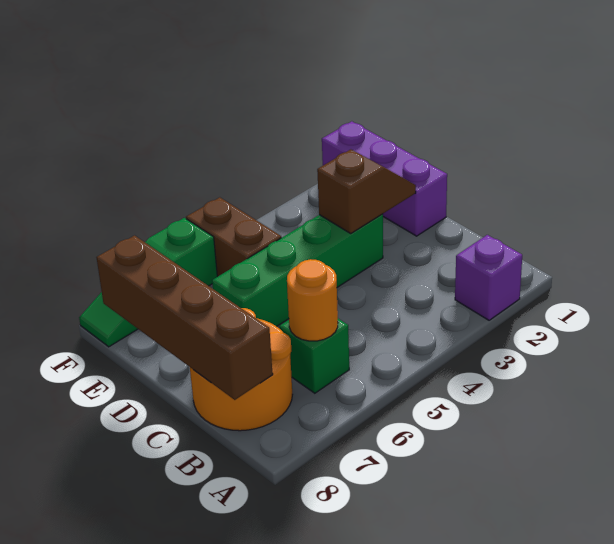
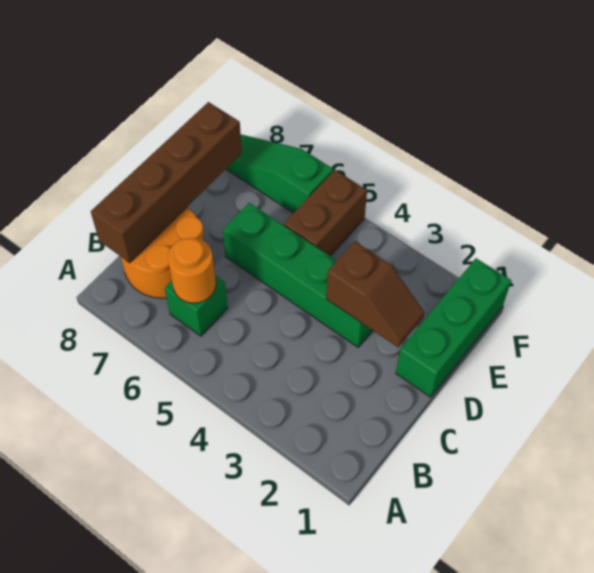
purple brick A2 level 1 -> none
purple brick D1:F1 level 1 -> green brick D1:F1 level 1

